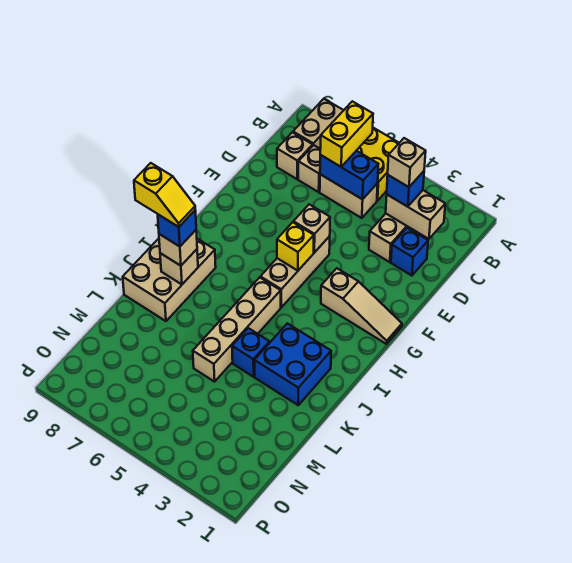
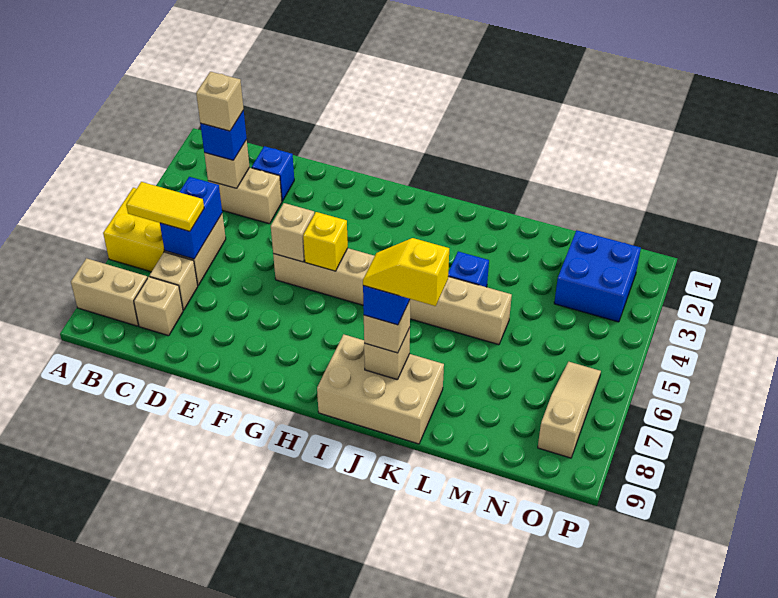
yellow brick B6:C6 level 3 -> yellow tile B6:C6 level 3
tan brick C2:C3 level 2 -> tan brick C3 level 2
tan slope G1:G3 level 1 top 3 -> tan slope O6:O8 level 1 top 8
blue brick J2:K3 level 1 -> blue brick N2:O3 level 1
yellow slope J8:J9 level 5 top 9 -> yellow slope J8:K8 level 5 top K

